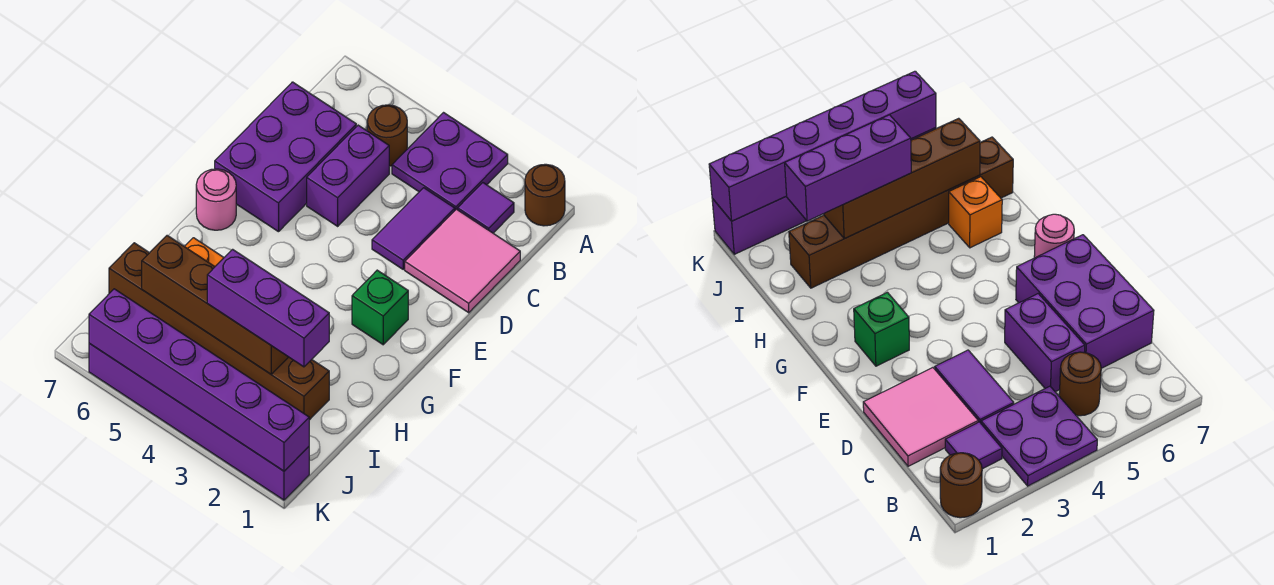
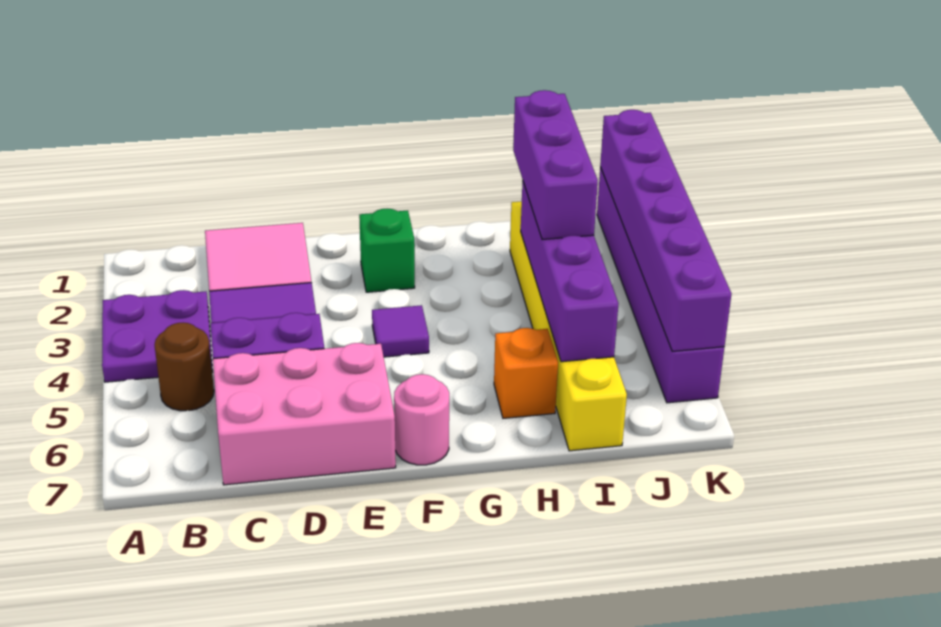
brown round brick A1 level 1 -> none
purple tile B2 level 1 -> purple tile F4 level 1
purple brick C6:E7 level 1 -> pink brick C6:E7 level 1
brown brick I2:I7 level 1 -> yellow brick I2:I7 level 1
brown brick I3:I6 level 2 -> purple brick I3:I6 level 2

